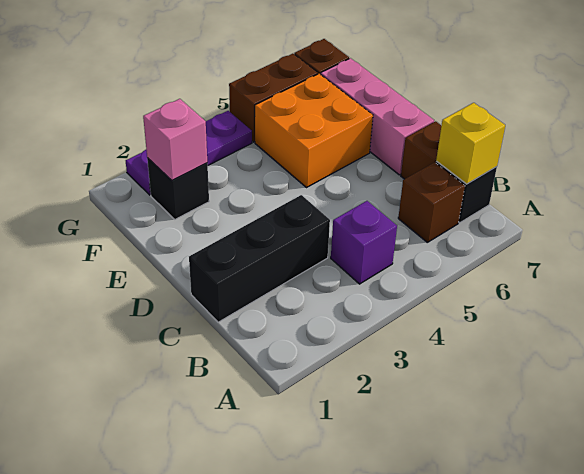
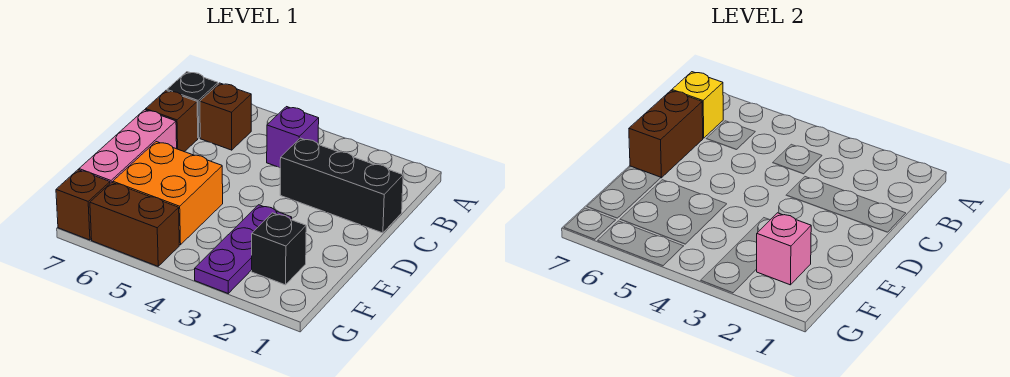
none -> brown brick C7:D7 level 2
purple plate G2:G4 level 1 -> purple plate E3:G3 level 1

